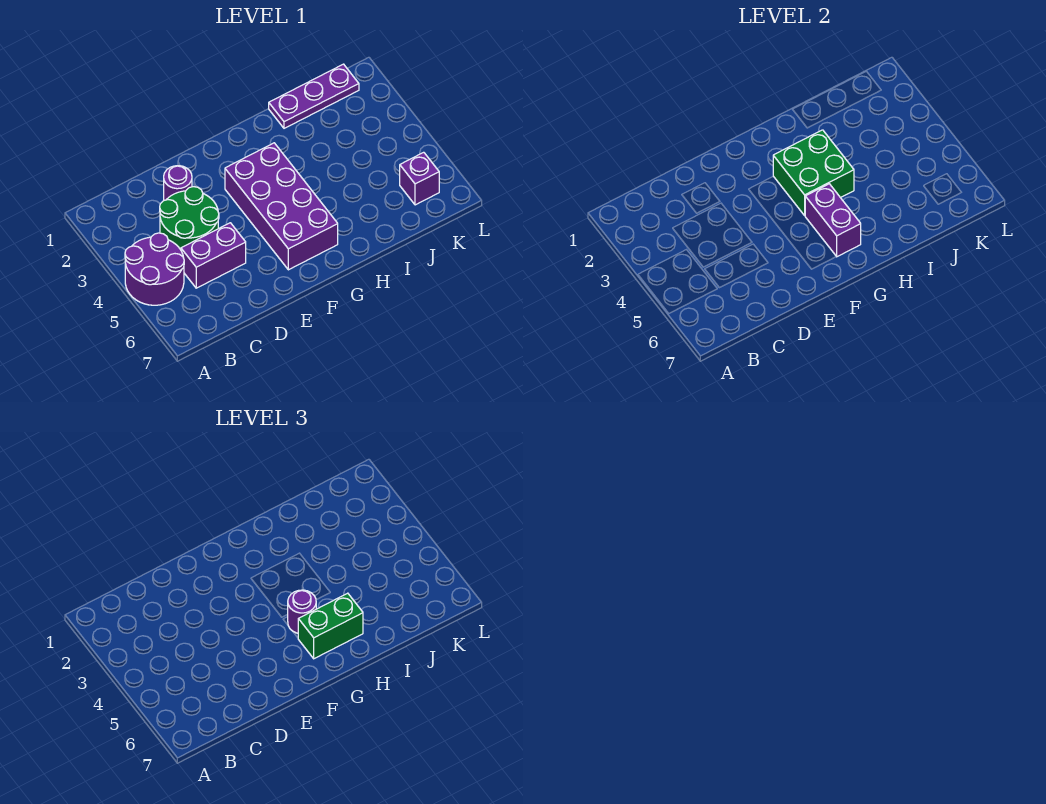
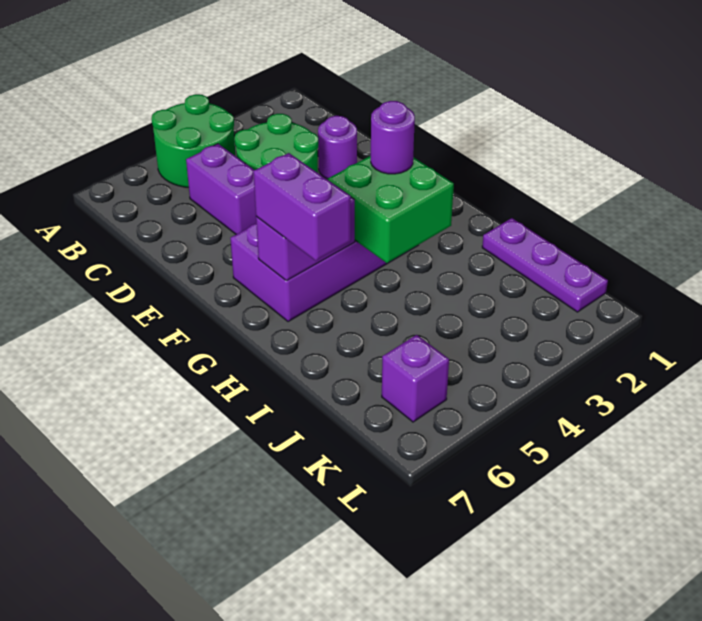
purple round brick A4:B5 level 1 -> green round brick A4:B5 level 1
purple round brick G5 level 3 -> purple round brick G3 level 3
green brick G6:H6 level 3 -> purple brick G6:H6 level 3

